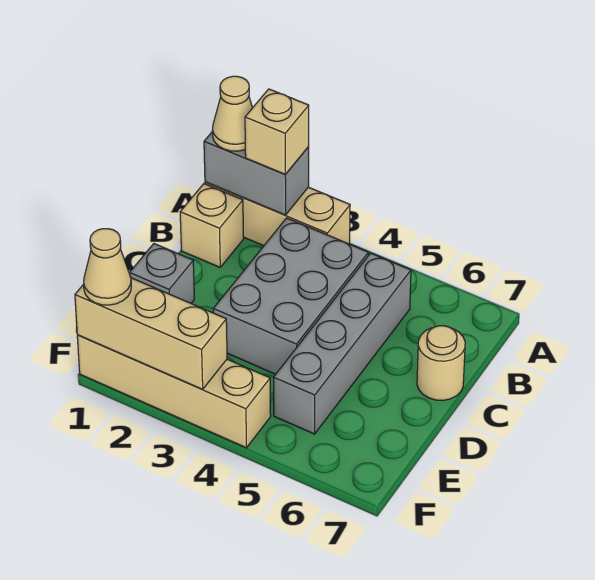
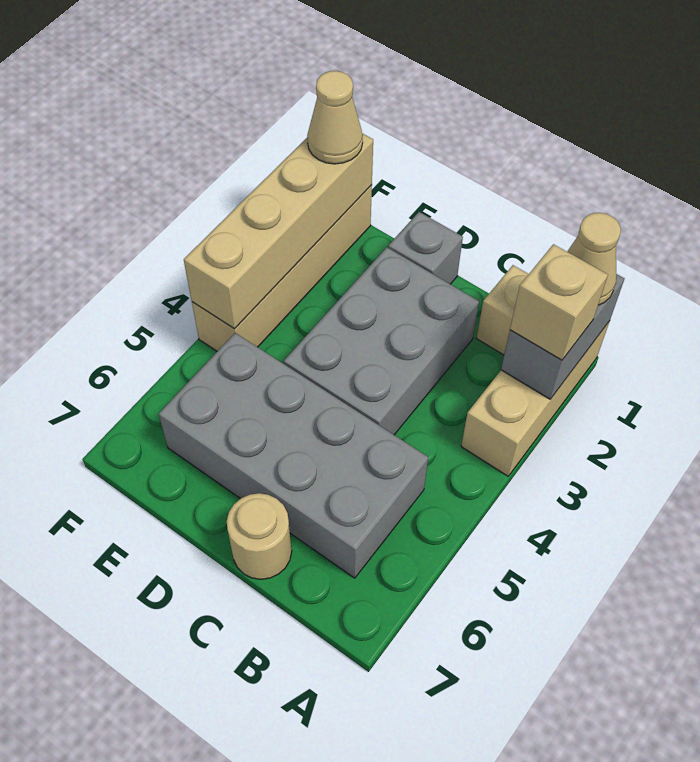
grey brick B3:D4 level 1 -> grey brick C2:D4 level 1
grey brick B5:E5 level 1 -> grey brick B5:E6 level 1
tan brick F1:F3 level 2 -> tan brick F1:F4 level 2

